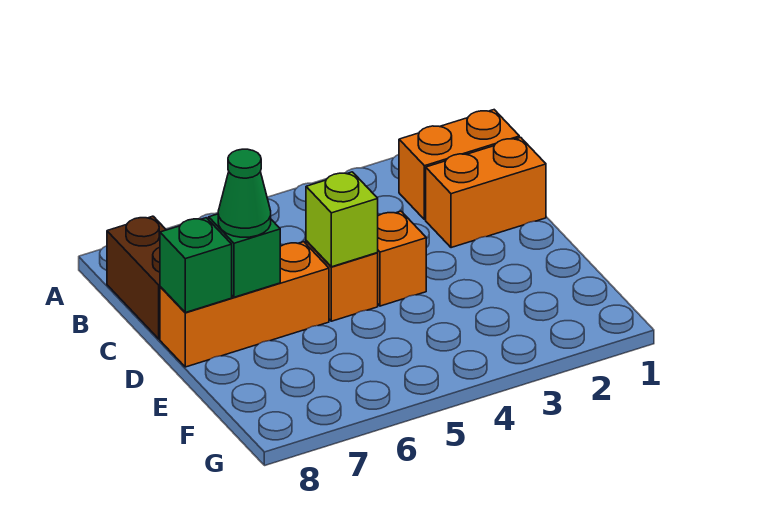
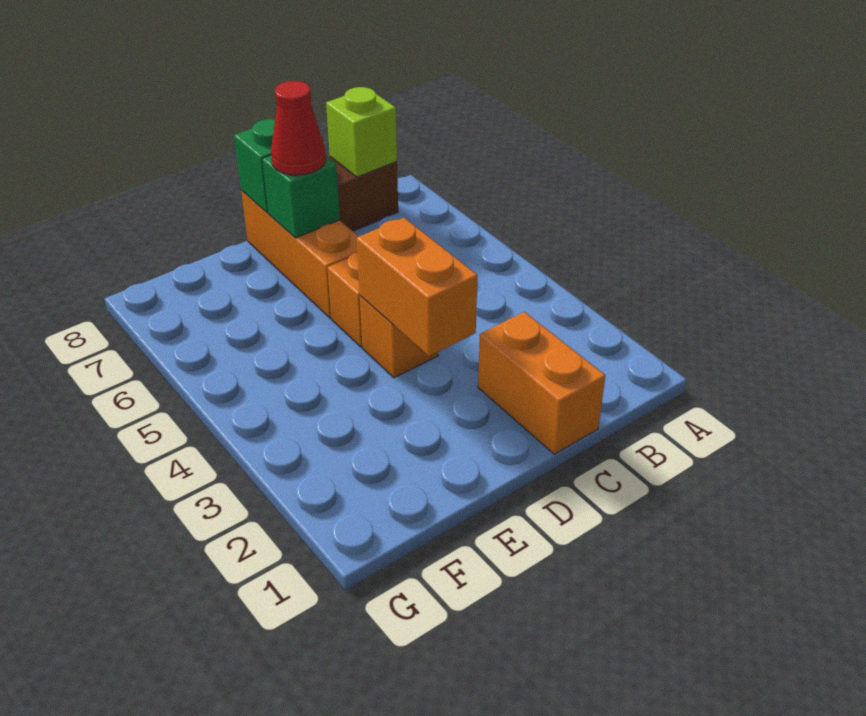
orange brick B1:B2 level 1 -> orange brick D3:D4 level 2
lime brick D5 level 2 -> lime brick B8 level 2
green cone D7 level 3 -> red cone D7 level 3

